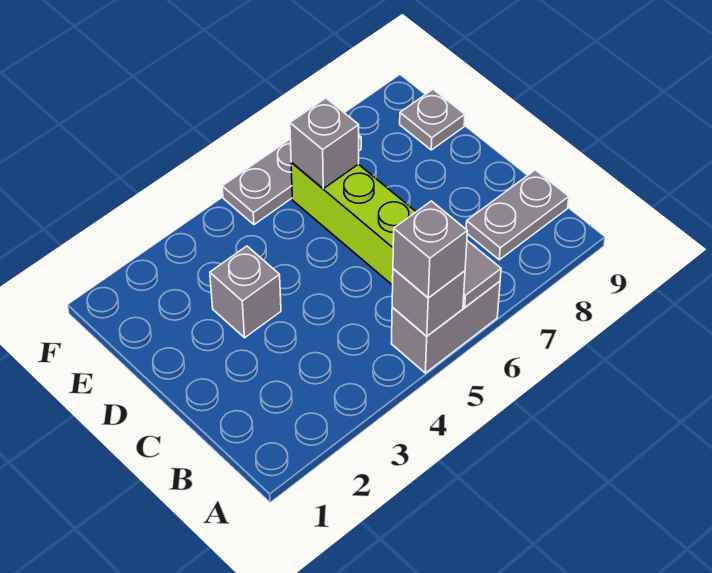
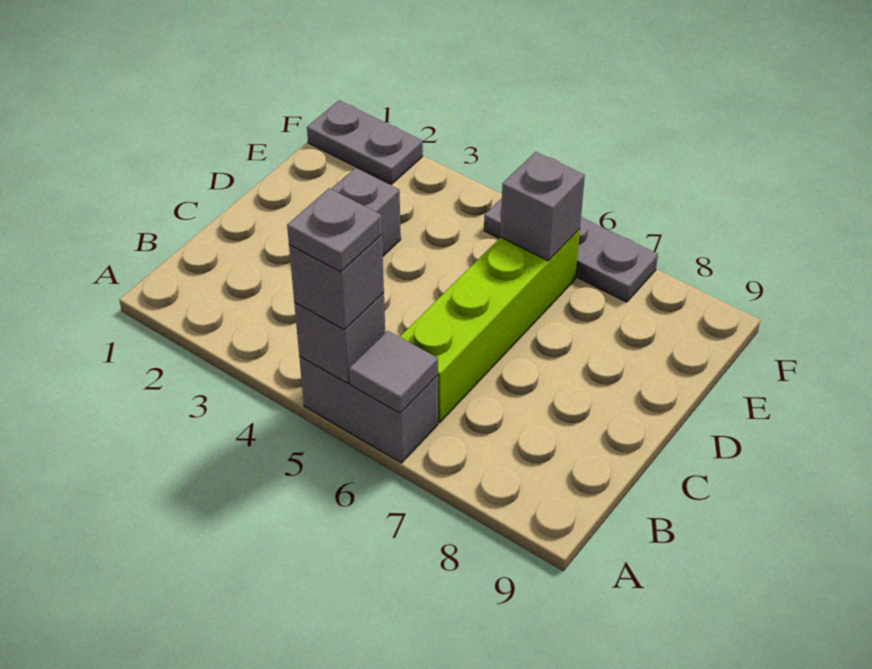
grey plate B8:B9 level 1 -> grey plate F1:F2 level 1
grey plate E9 level 1 -> grey plate A5 level 4

